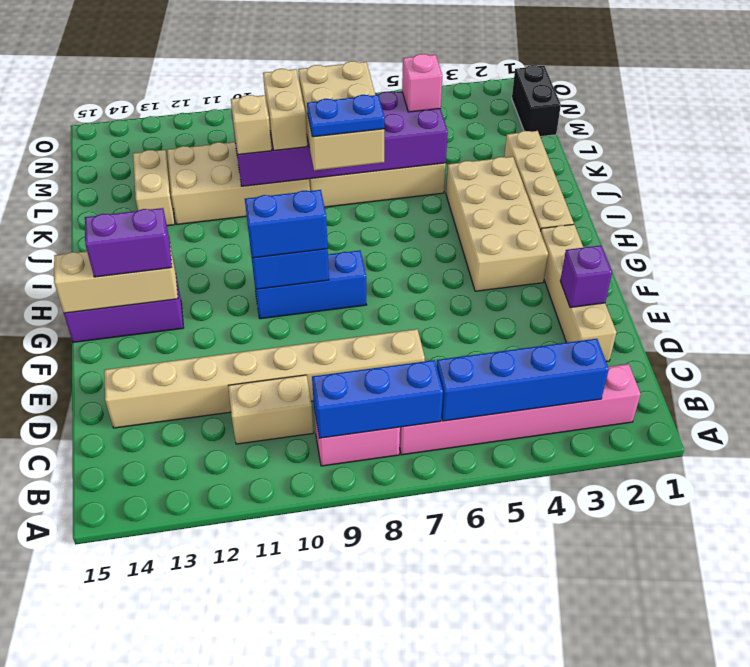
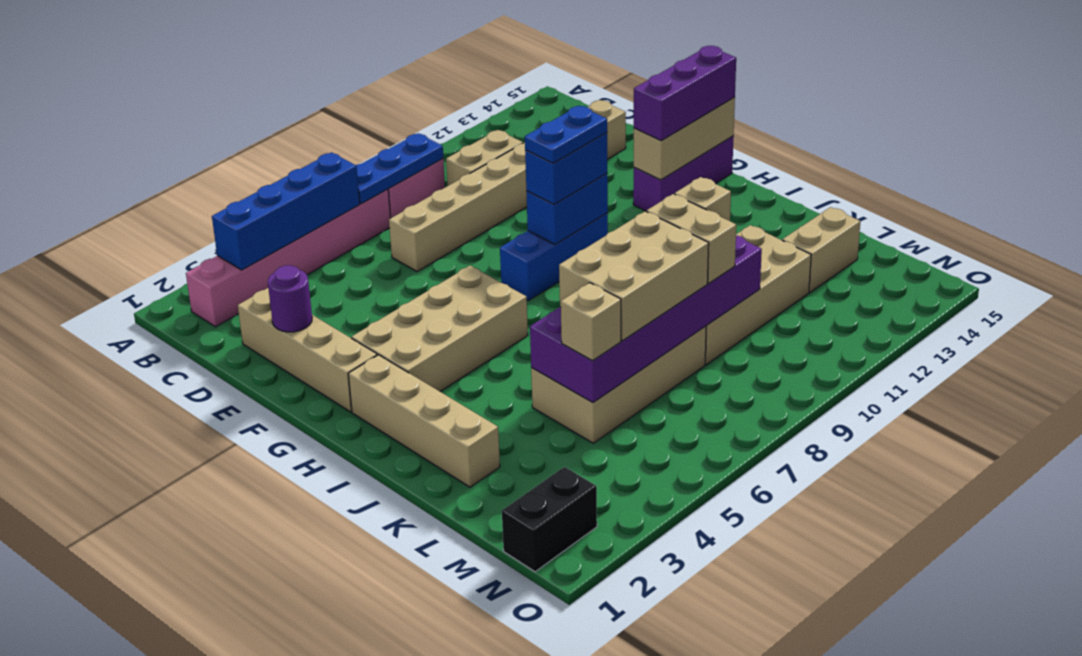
blue brick B7:B9 level 2 -> blue plate B7:B9 level 2
purple brick E2 level 2 -> purple round brick E2 level 2
tan brick G3:J4 level 1 -> tan brick G3:H6 level 1
purple brick G13:G14 level 3 -> purple brick G13:G15 level 3
tan brick J7:L8 level 3 -> tan brick K6:L8 level 3
blue plate J7:J8 level 4 -> blue plate G9:G10 level 4
tan brick K13:L13 level 1 -> tan brick L13:L14 level 1
pink brick L5 level 3 -> tan brick L5 level 3
black brick M1:N1 level 1 -> black brick N1:N2 level 1

